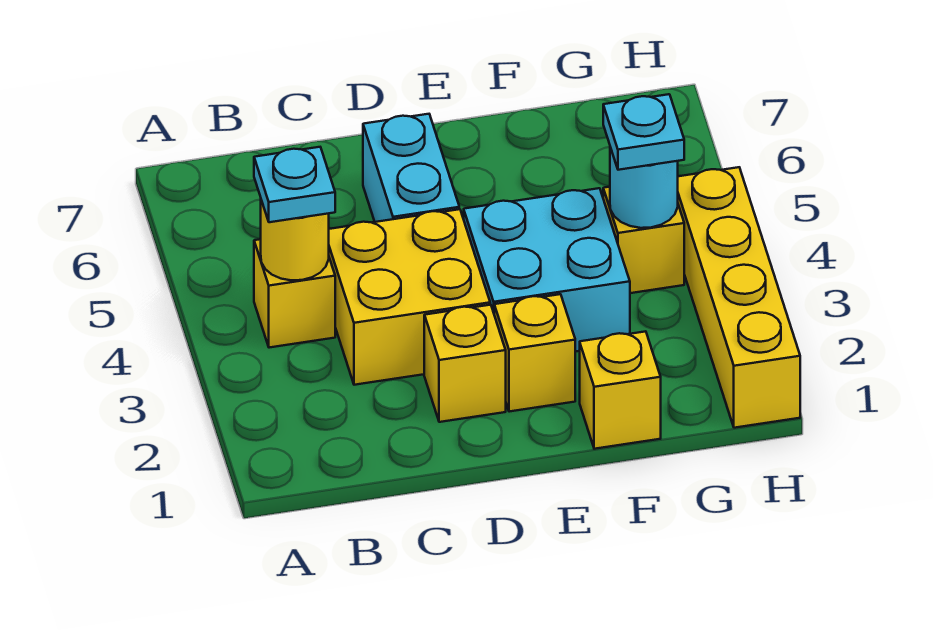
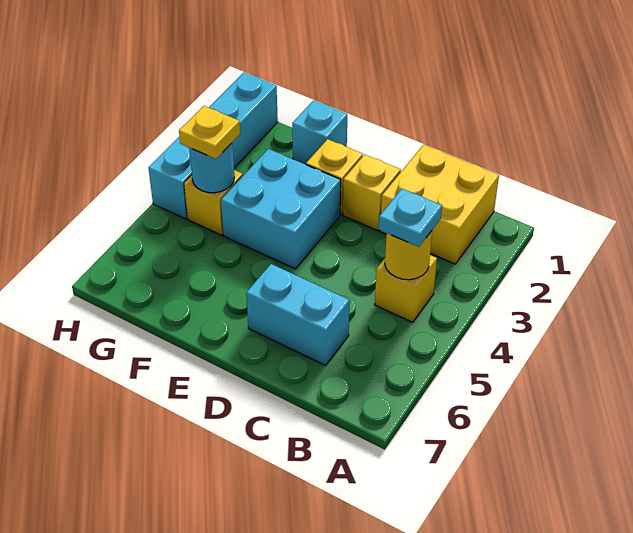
yellow brick C3:D4 level 1 -> yellow brick B1:C2 level 1
cyan brick D5:D6 level 1 -> cyan brick C6:D6 level 1
yellow brick F1 level 1 -> cyan brick F1 level 1
cyan plate G4 level 3 -> yellow plate G4 level 3
yellow brick H1:H4 level 1 -> cyan brick H1:H4 level 1

